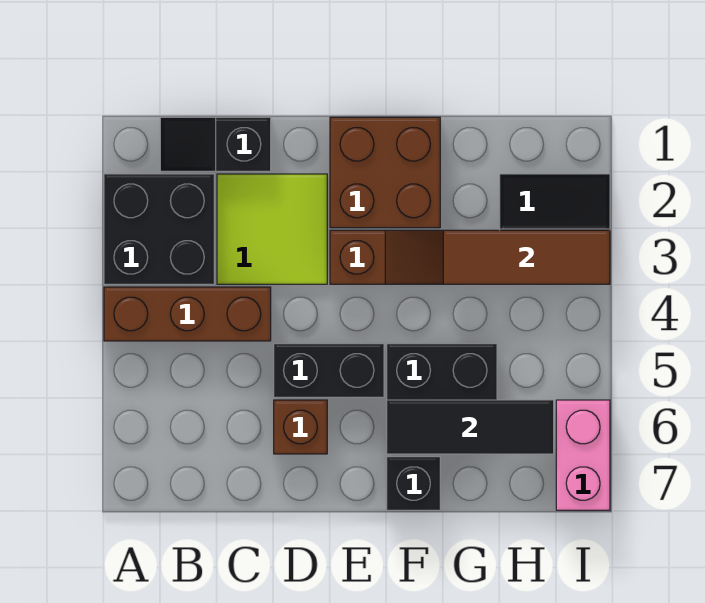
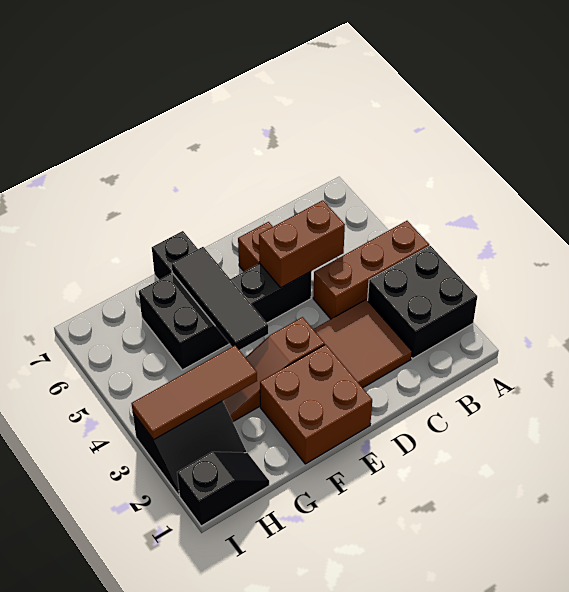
black slope B1:C1 level 1 top C -> black slope H1:I1 level 1 top I
lime tile C2:D3 level 1 -> brown tile C2:D3 level 1
none -> brown brick C5:D5 level 2
black tile F6:H6 level 2 -> black tile F4:F6 level 2
pink brick I6:I7 level 1 -> none

